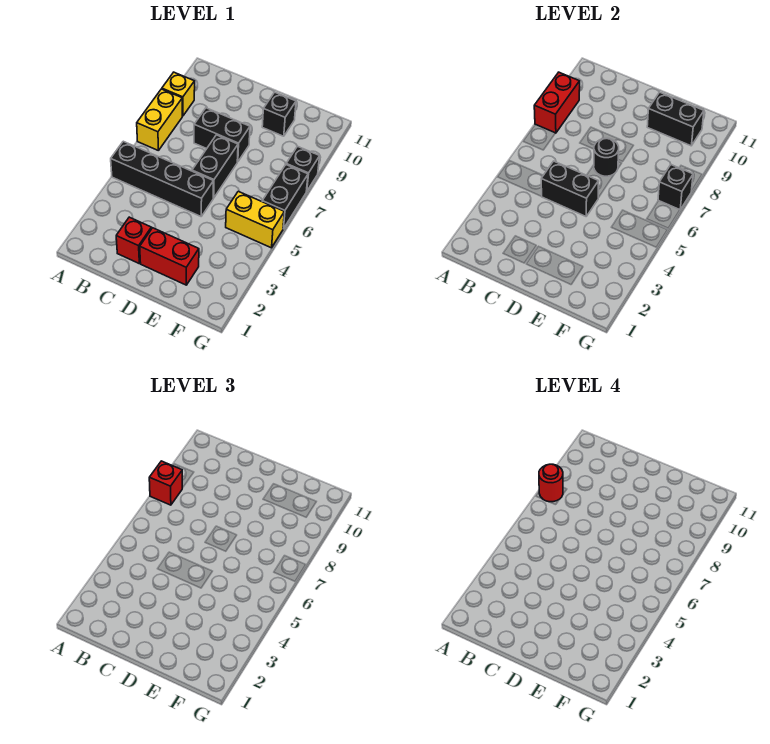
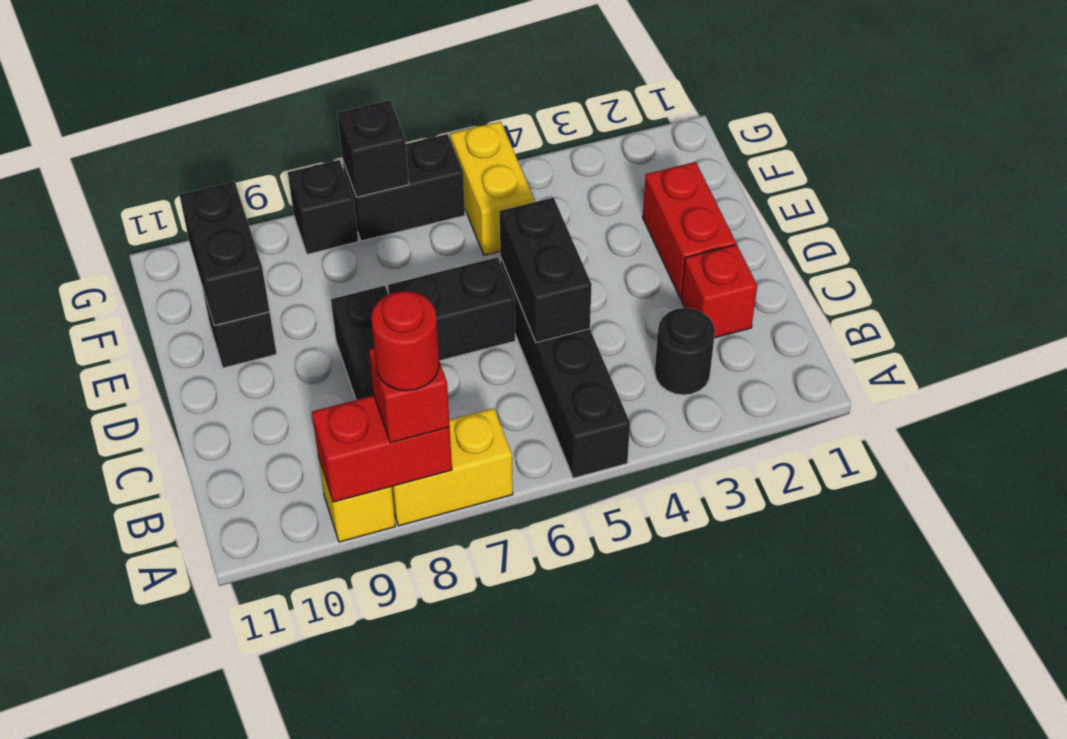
black round brick D7 level 2 -> black round brick B3 level 1

